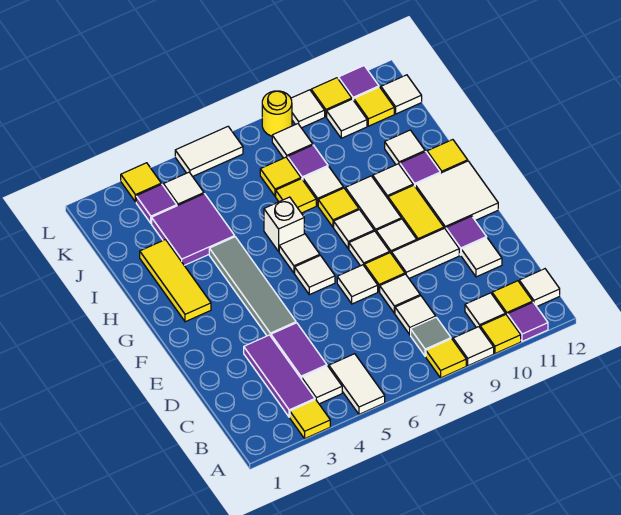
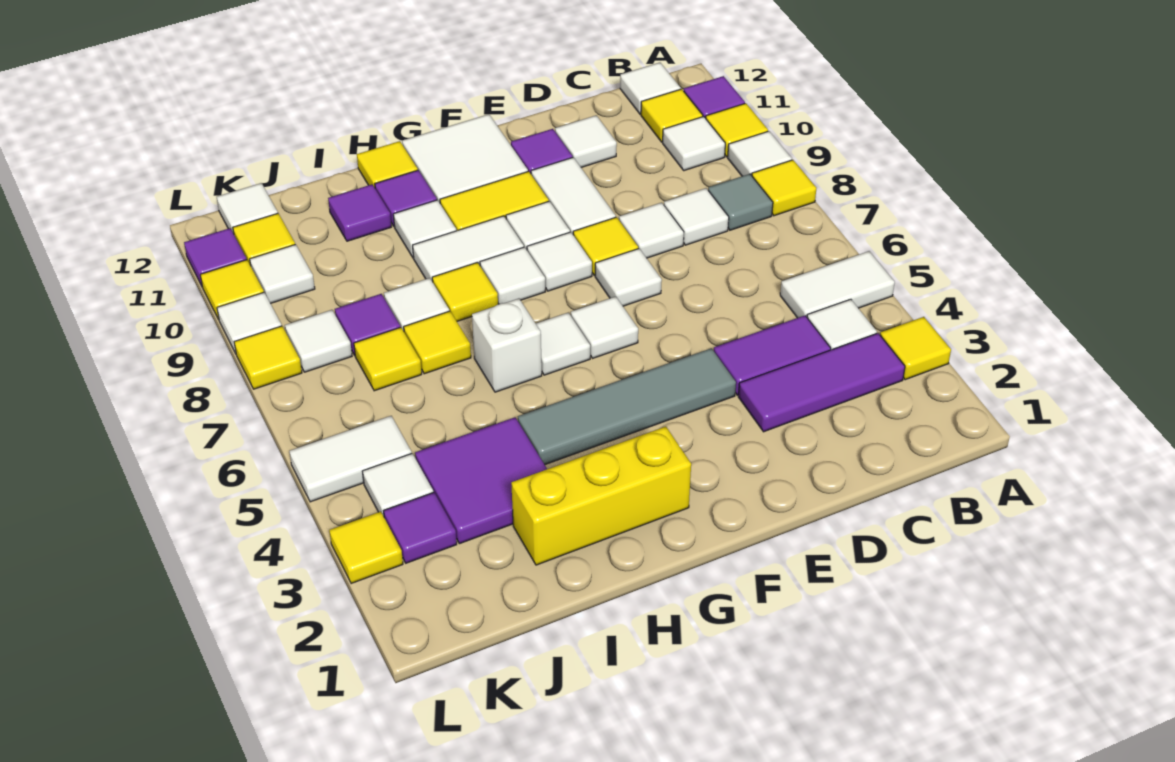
yellow tile G2:I2 level 1 -> yellow brick G2:I2 level 1
white tile I11 level 1 -> purple tile I11 level 1
white tile L5:L6 level 1 -> white tile K5:L5 level 1
yellow round brick L8 level 1 -> yellow tile L8 level 1

